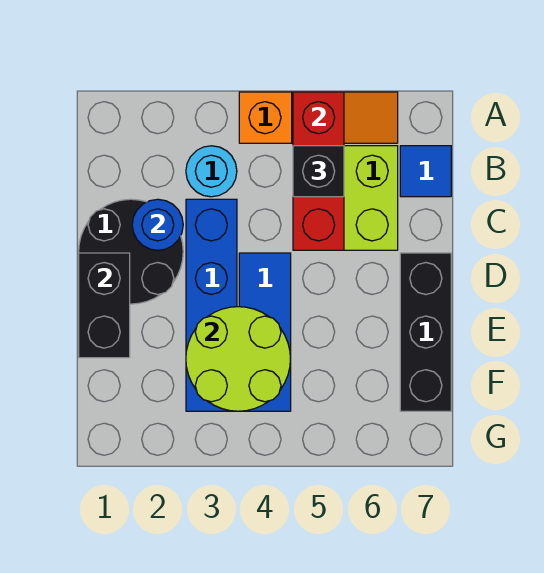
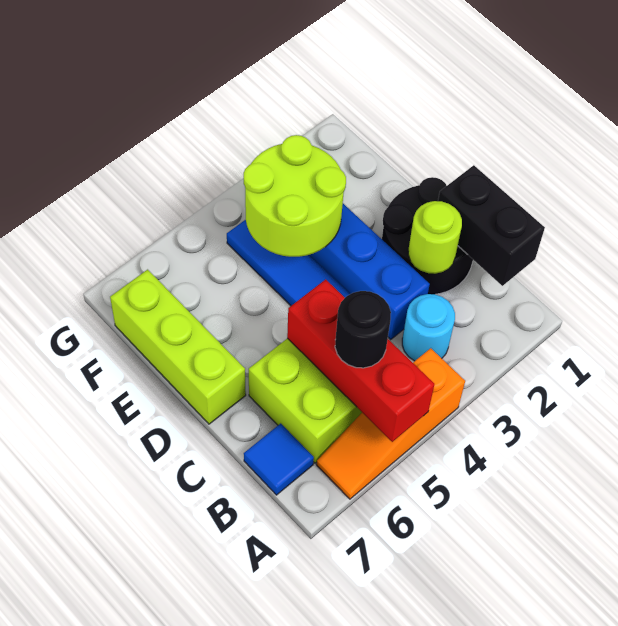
black brick B5 level 3 -> black round brick B5 level 3
blue round brick C2 level 2 -> lime round brick C2 level 2
black brick D1:E1 level 2 -> black brick B1:C1 level 2
black brick D7:F7 level 1 -> lime brick D7:F7 level 1

